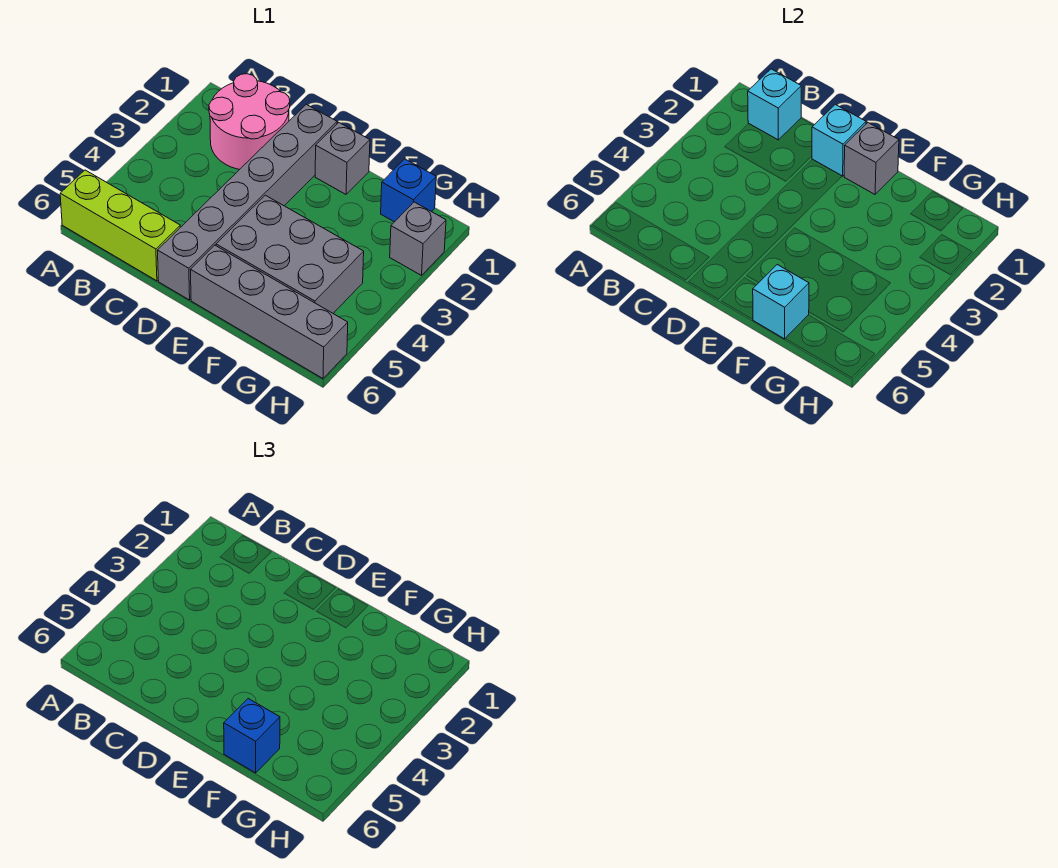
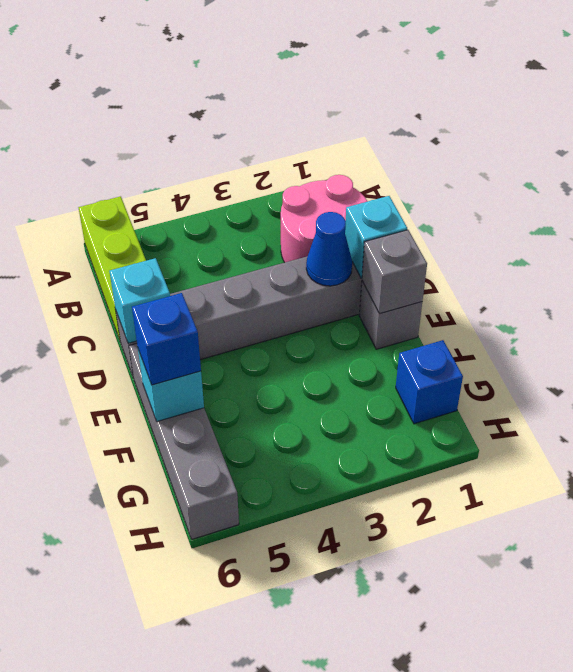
cyan brick B1 level 2 -> cyan brick D6 level 2
none -> blue cone D2 level 2
grey brick E4:G5 level 1 -> none
grey brick H2 level 1 -> none

